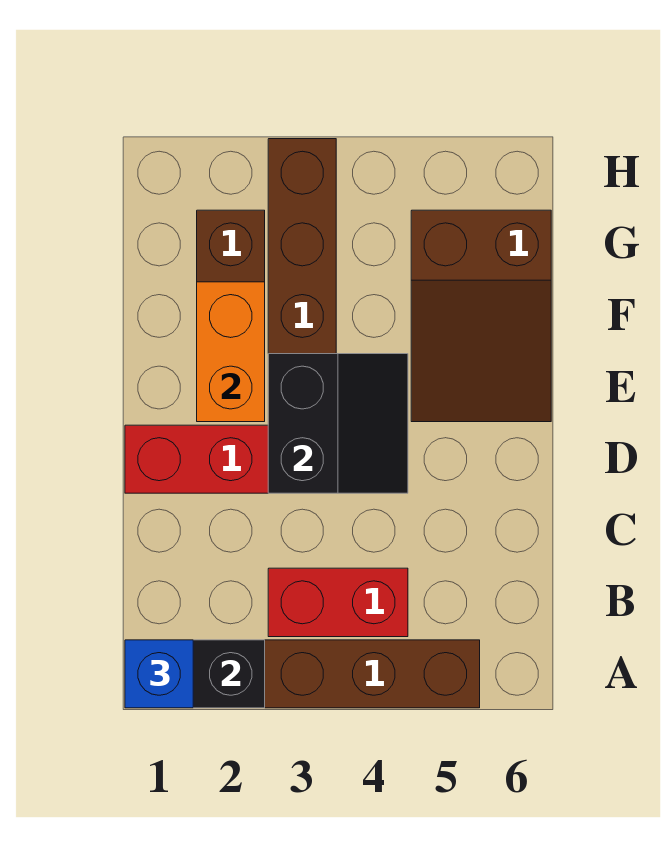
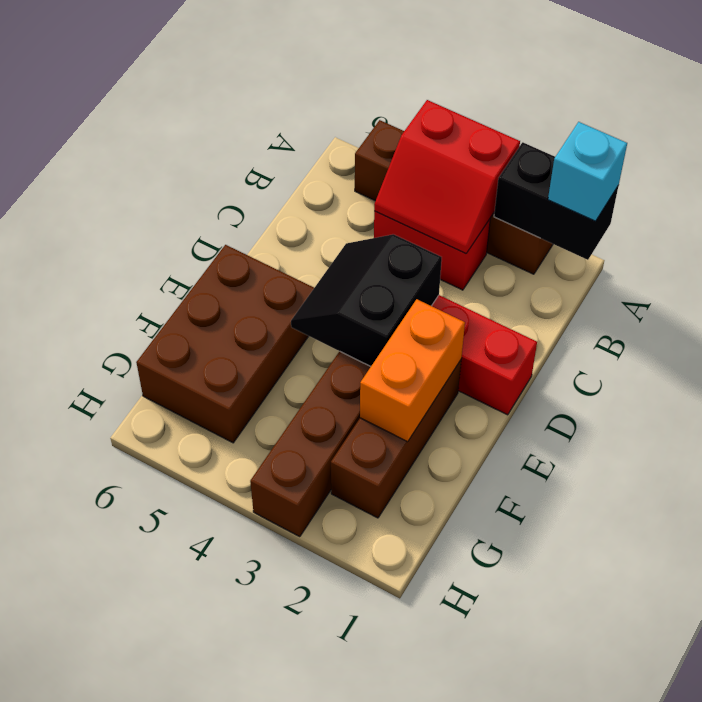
blue brick A1 level 3 -> cyan brick A1 level 3
none -> red slope A3:B4 level 2 top A
brown slope E5:G6 level 1 top G -> brown brick E5:G6 level 1

